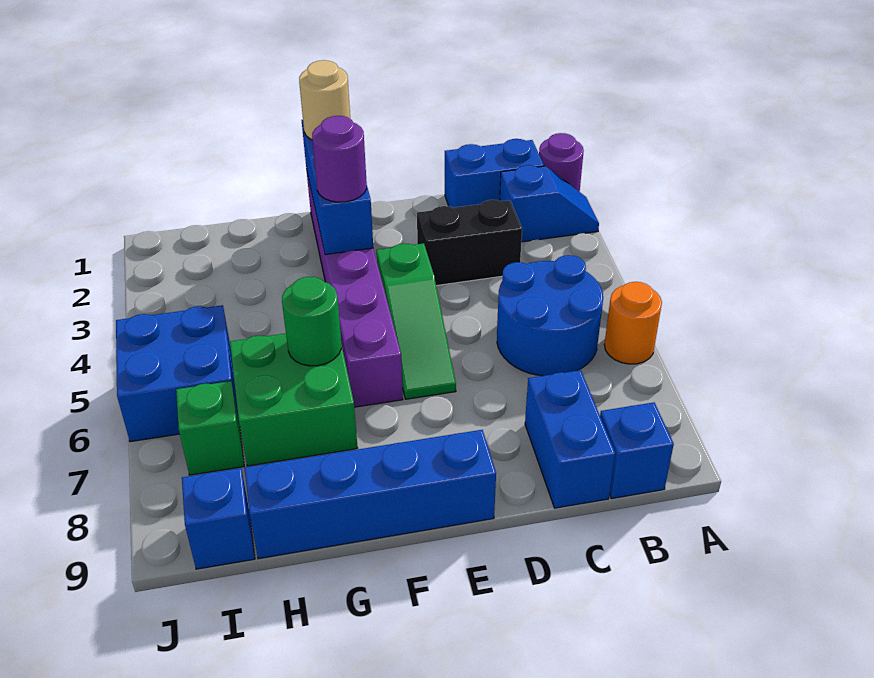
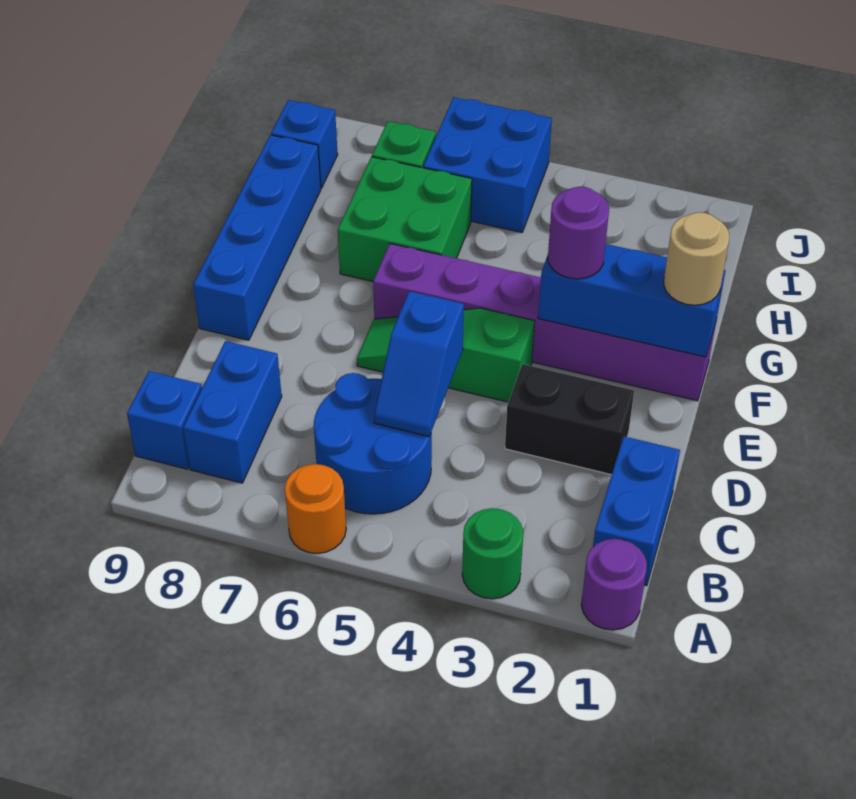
blue slope A2:B2 level 1 top B -> blue slope C5:D5 level 2 top D
black brick C3:D3 level 1 -> black brick D2:D3 level 1
blue brick C8:C9 level 1 -> blue brick B8:C8 level 1
green round brick G6 level 2 -> green round brick A3 level 1

